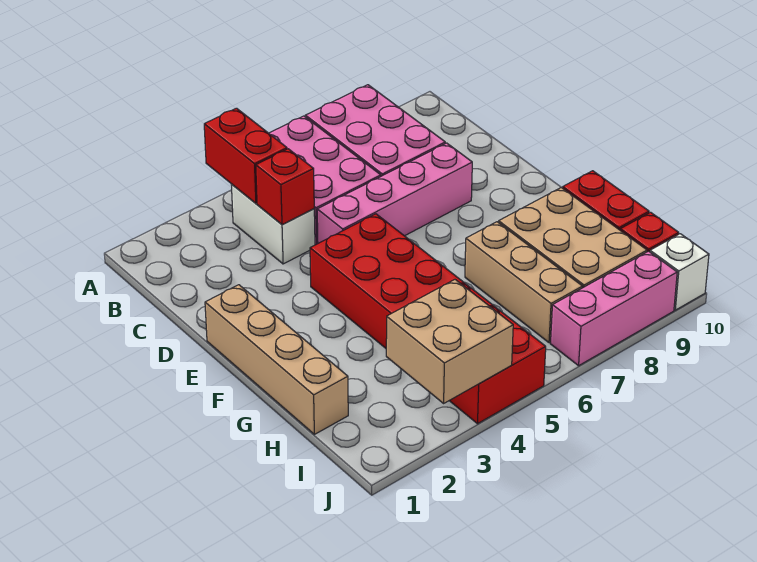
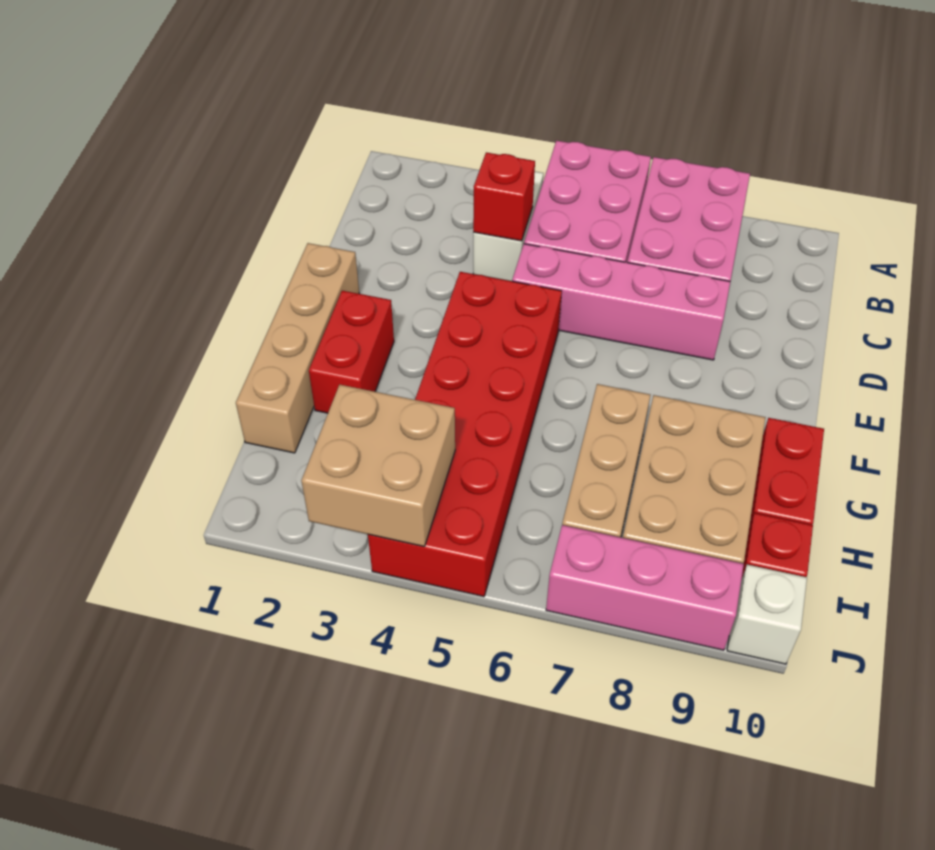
red brick A4:B4 level 2 -> red brick F2:G2 level 1

